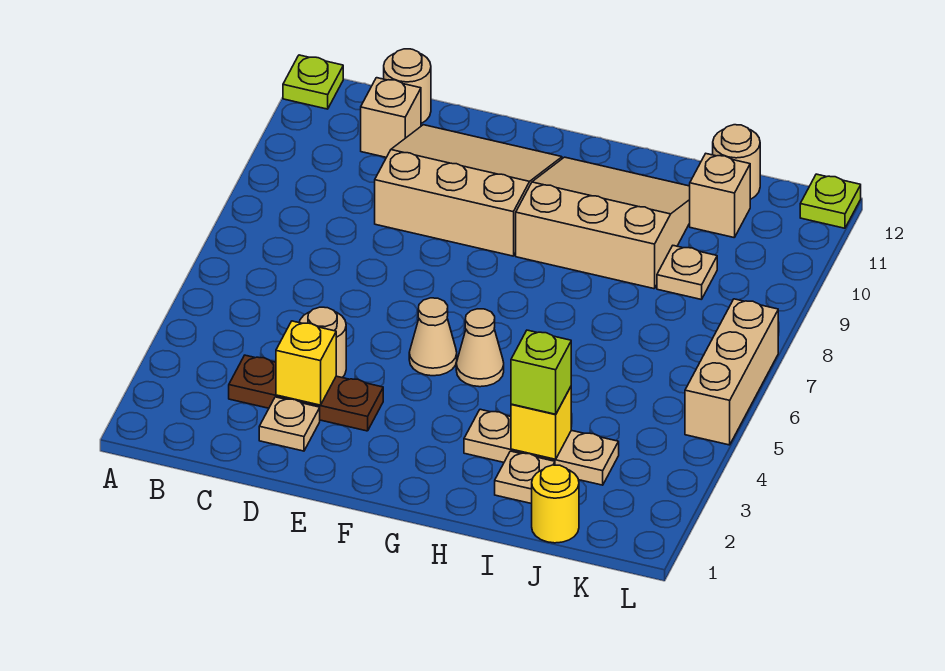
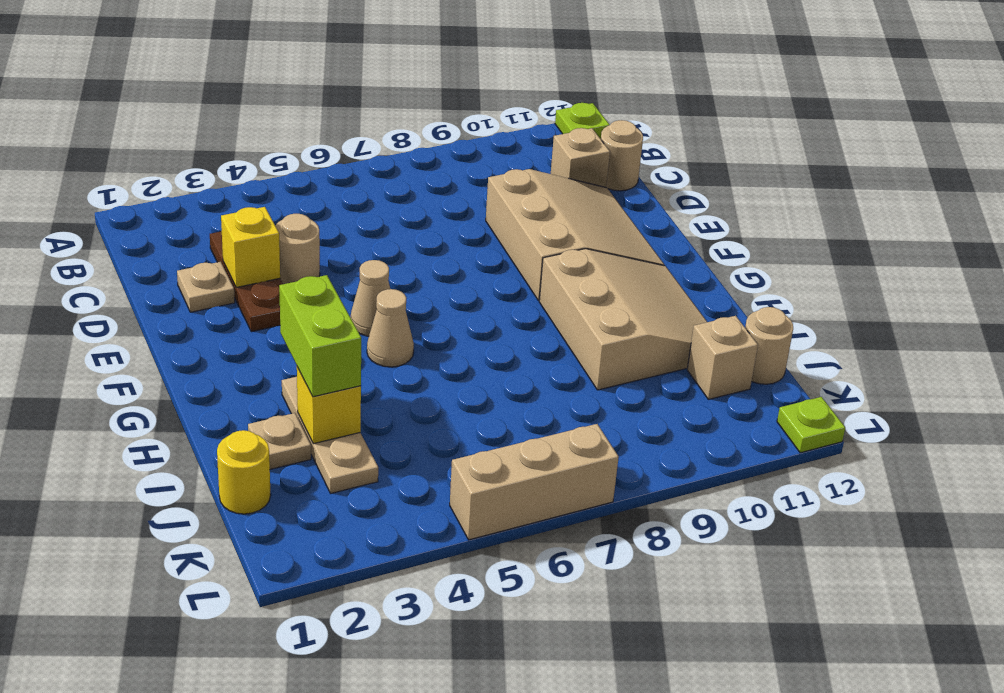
lime brick I3 level 3 -> lime brick H3:I3 level 3
tan plate J9 level 1 -> none

